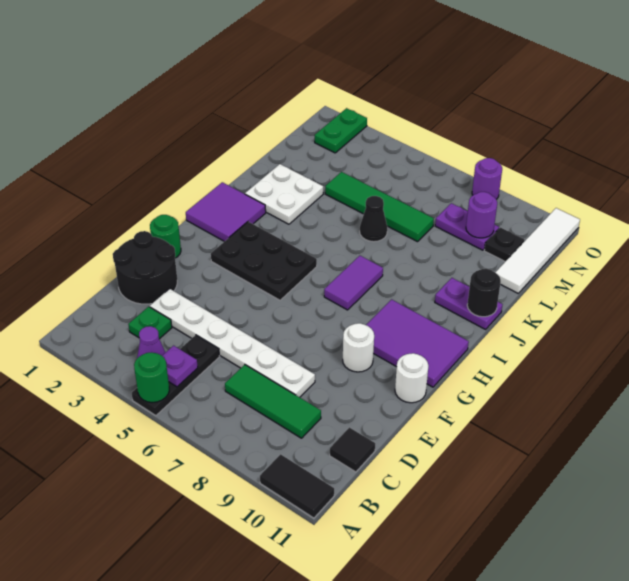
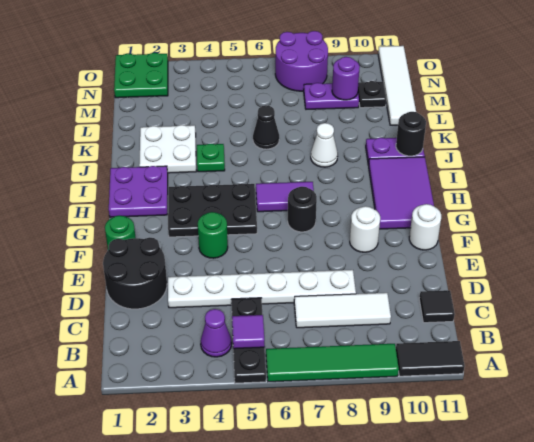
green round brick A5 level 2 -> green round brick F4 level 1
purple plate B5 level 2 -> purple tile B5 level 2
green plate C3 level 1 -> green plate J4 level 1
green tile C7:C9 level 1 -> white tile C7:C9 level 1
none -> black round brick G7 level 1
purple tile G9:H11 level 1 -> purple tile G10:I11 level 1
purple tile H1:I2 level 1 -> purple plate H1:I2 level 1
purple tile H7:I7 level 1 -> purple tile H6:H7 level 1
none -> white cone J8 level 1
green tile L4:L7 level 1 -> green tile A6:A9 level 1
green plate N2:O2 level 1 -> green plate N1:O2 level 1
purple round brick O8 level 1 -> purple round brick N7:O8 level 1

